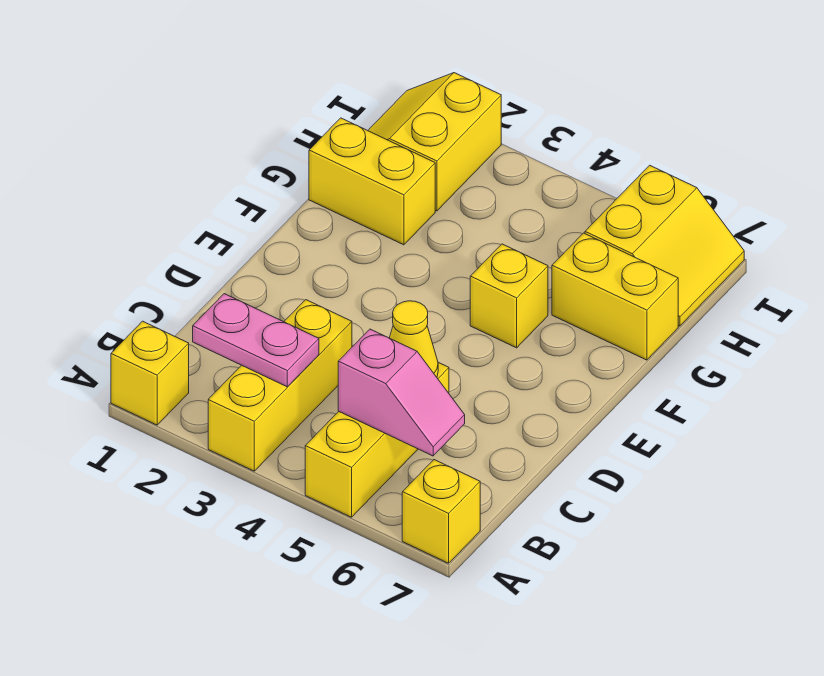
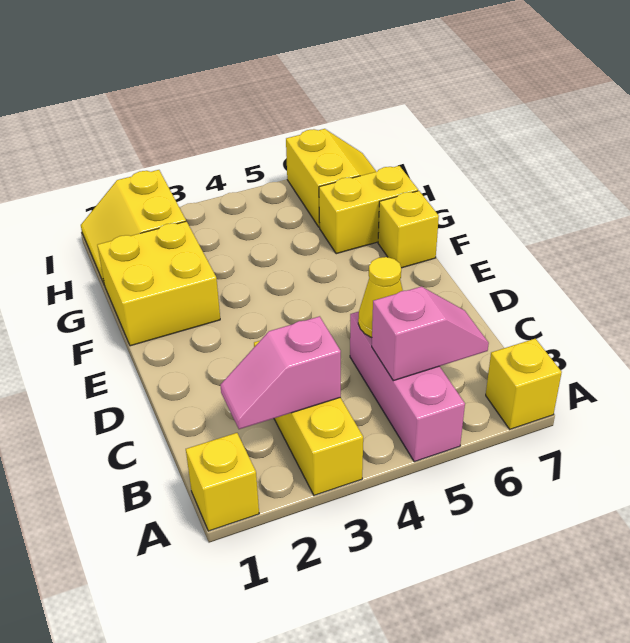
yellow brick A5:C5 level 1 -> pink brick A5:C5 level 1
pink plate B2:B3 level 2 -> pink slope B2:B3 level 2 top 3
yellow brick F5 level 1 -> yellow brick F7 level 1
yellow brick G1:G2 level 1 -> yellow brick F1:G2 level 1

